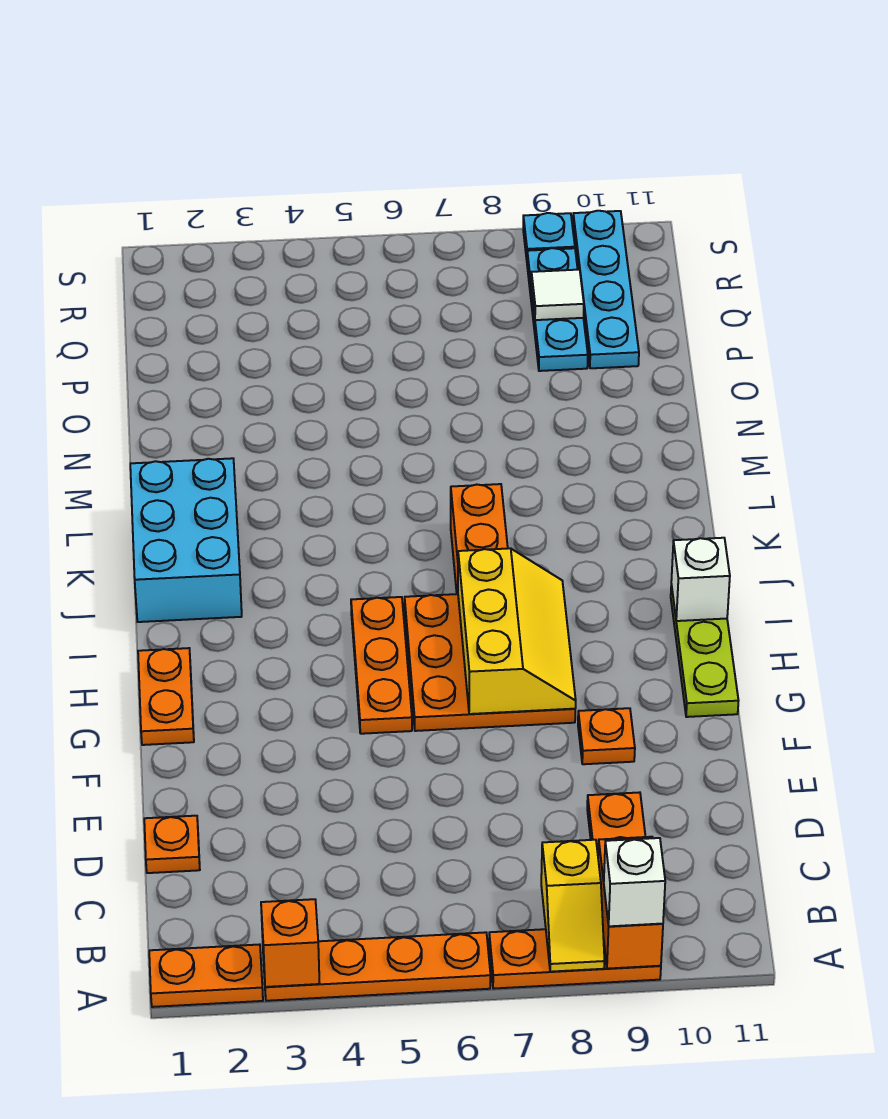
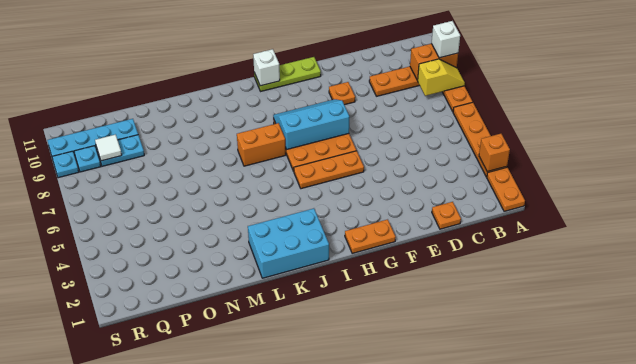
yellow slope G7:I8 level 2 top 7 -> cyan slope G7:I8 level 2 top 7

